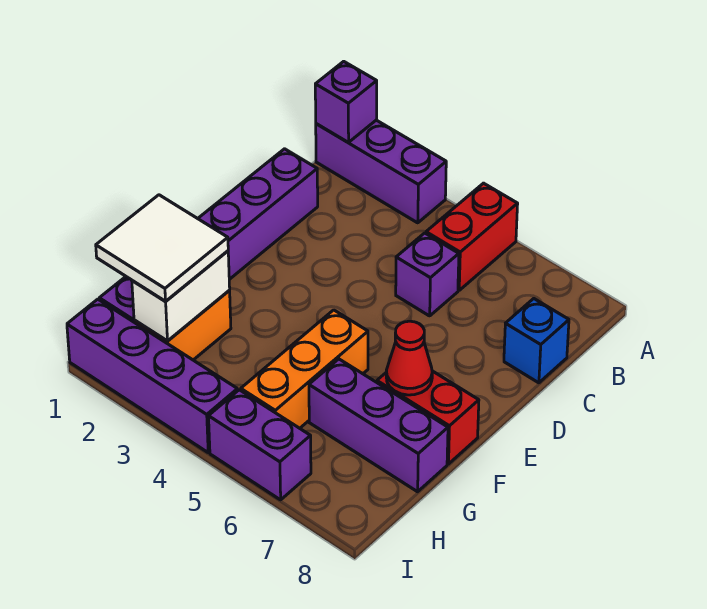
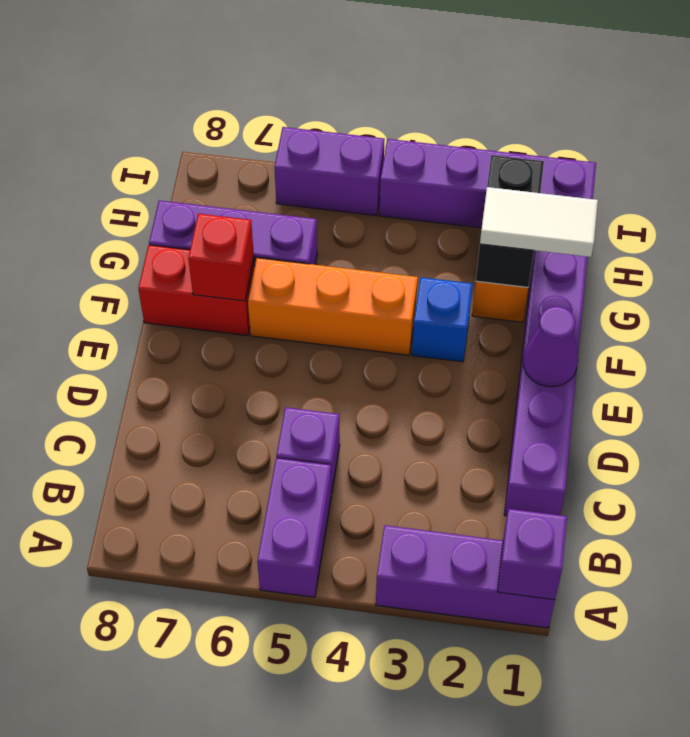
red brick A5:B5 level 1 -> purple brick A5:B5 level 1
blue brick C8 level 1 -> blue brick F3 level 1
none -> purple cone E1 level 2
orange brick F5:H5 level 1 -> orange brick F4:F6 level 1
red cone F7 level 2 -> red brick F7 level 2
white tile G1:H2 level 3 -> white tile G1:G2 level 3
white brick G2:H2 level 2 -> black brick G2:H2 level 2

